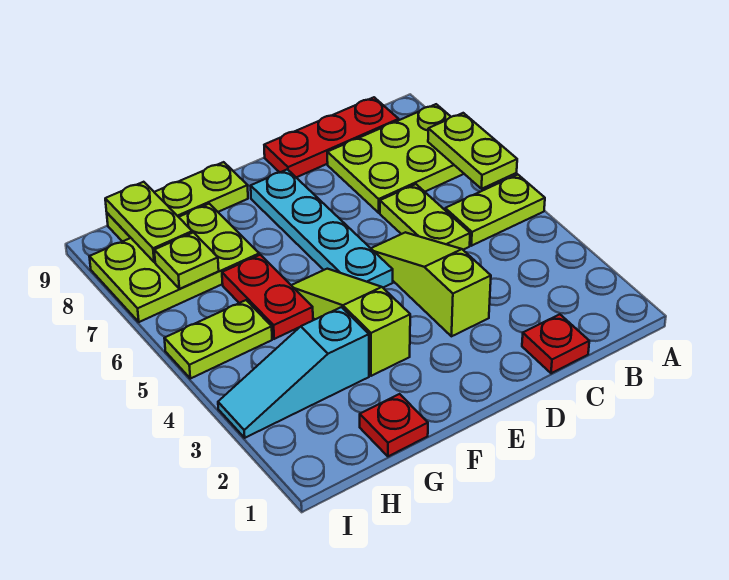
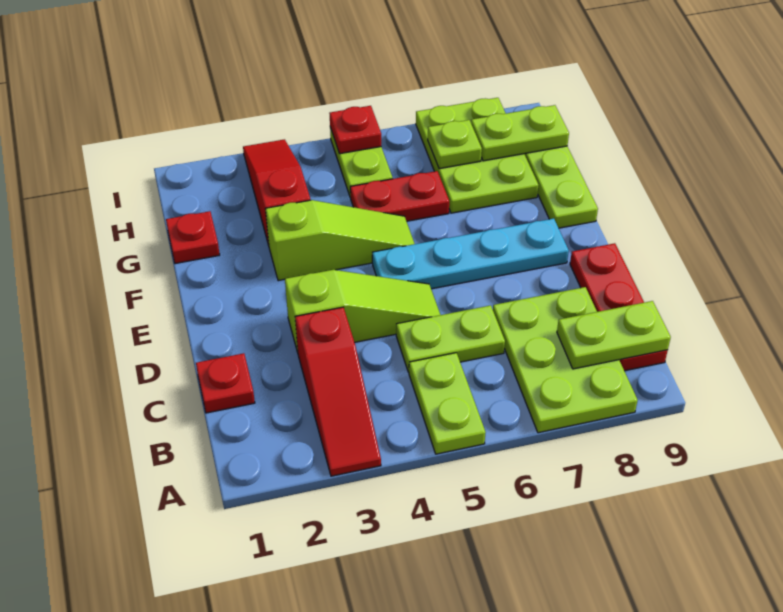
none -> red slope A3:C3 level 1 top C
lime plate A6:A7 level 2 -> lime plate B8:B9 level 2
cyan slope G3:I3 level 1 top G -> red slope G3:I3 level 1 top G
none -> red plate I5 level 2

